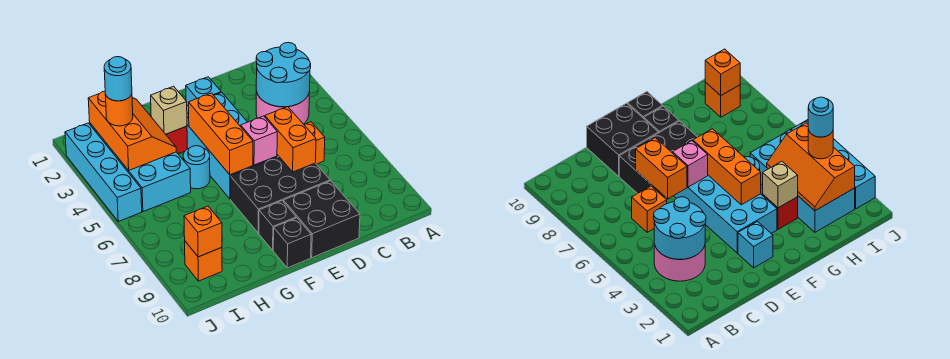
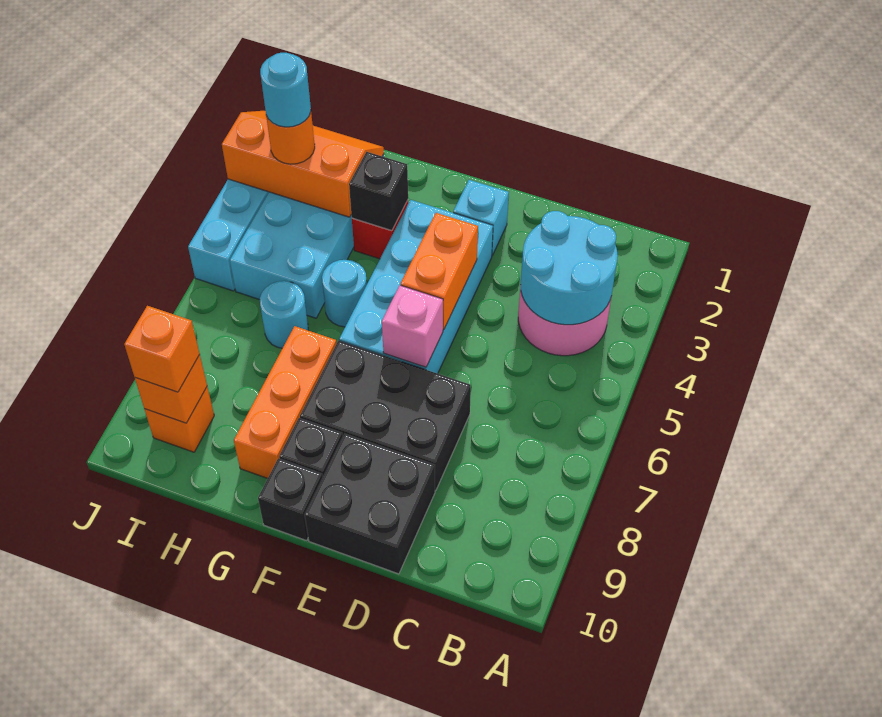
orange brick C6 level 1 -> orange brick I9 level 3
orange brick D6:D7 level 2 -> orange brick E4:E5 level 2
orange brick F4:F6 level 2 -> orange brick G7:G9 level 1
tan brick G3 level 2 -> black brick G3 level 2
orange slope H2:I4 level 2 top I -> orange slope H2:J3 level 2 top 3
none -> cyan round brick H6 level 1

